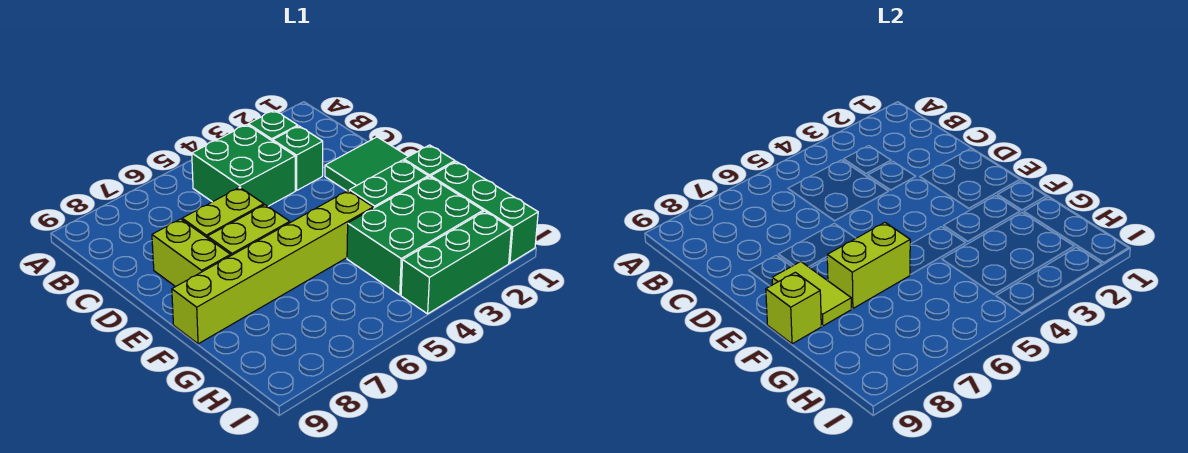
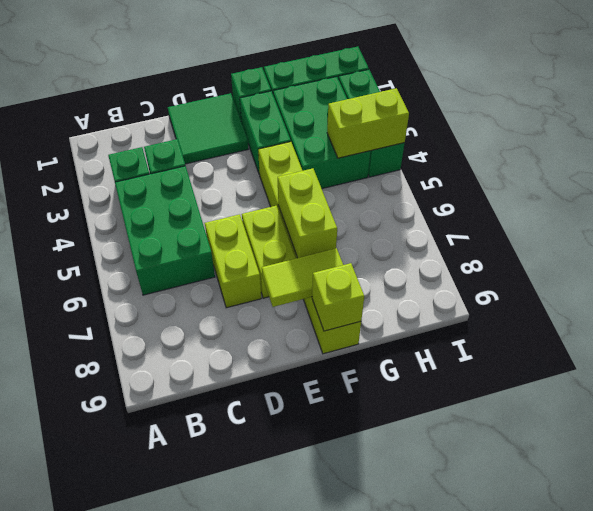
green brick B4:C5 level 1 -> green brick B4:C6 level 1
lime brick D8:E8 level 1 -> lime brick H4:I4 level 2

